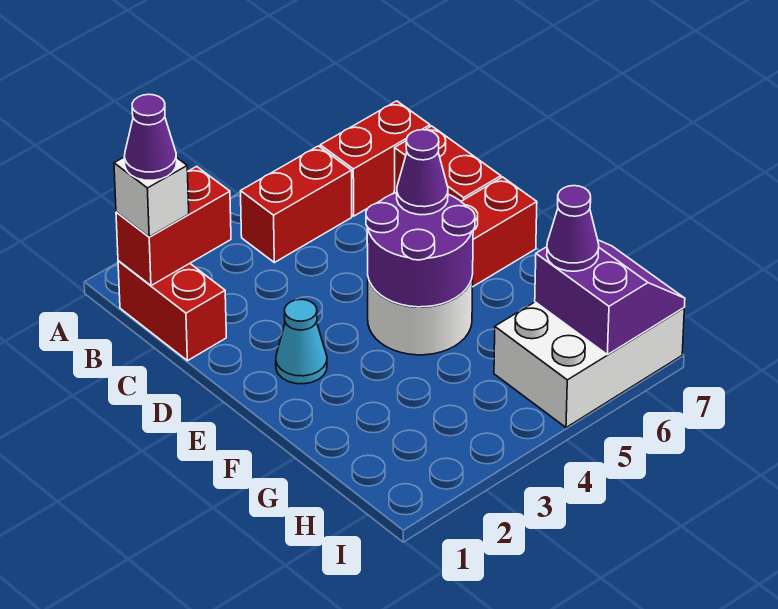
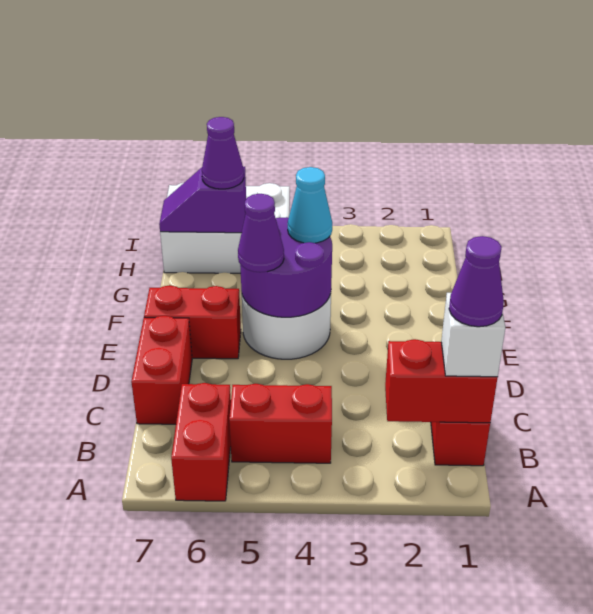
red brick B6:B7 level 1 -> red brick A6:B6 level 1
cyan cone E2 level 1 -> cyan cone F4 level 3
purple slope H6:I7 level 2 top 6 -> purple slope H6:H7 level 2 top 6

